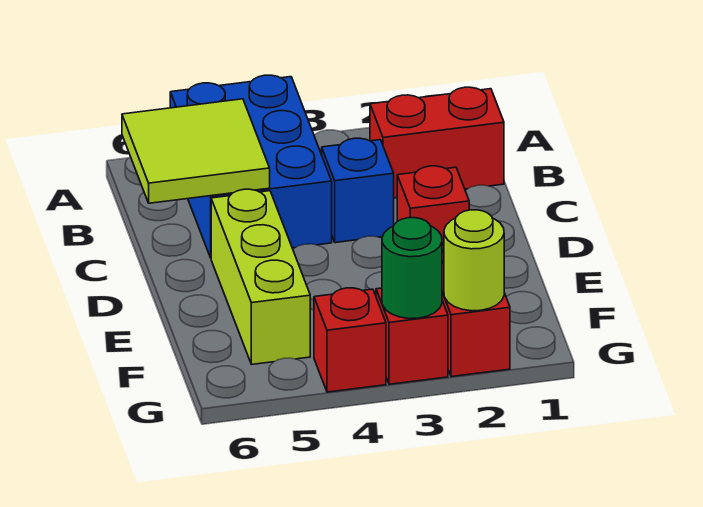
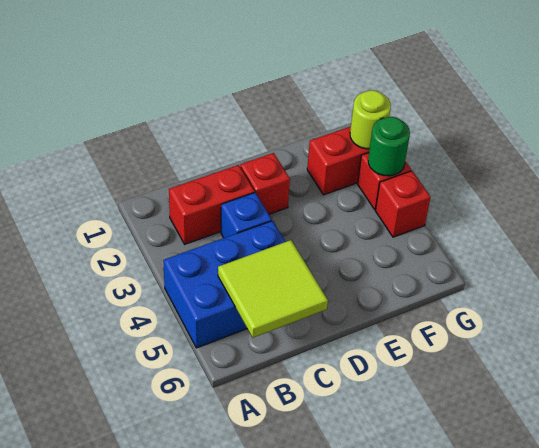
red brick B1:B2 level 1 -> red brick B2:C2 level 1
lime brick D5:F5 level 1 -> none

